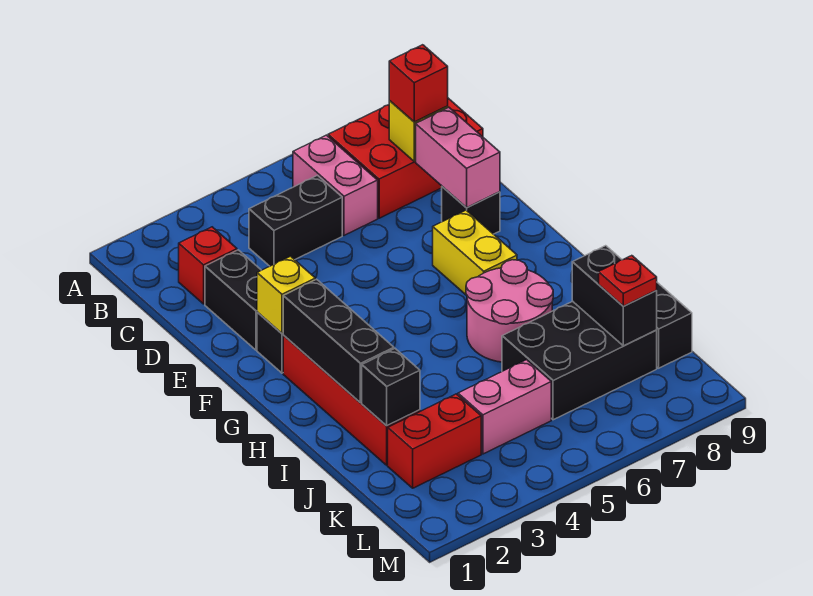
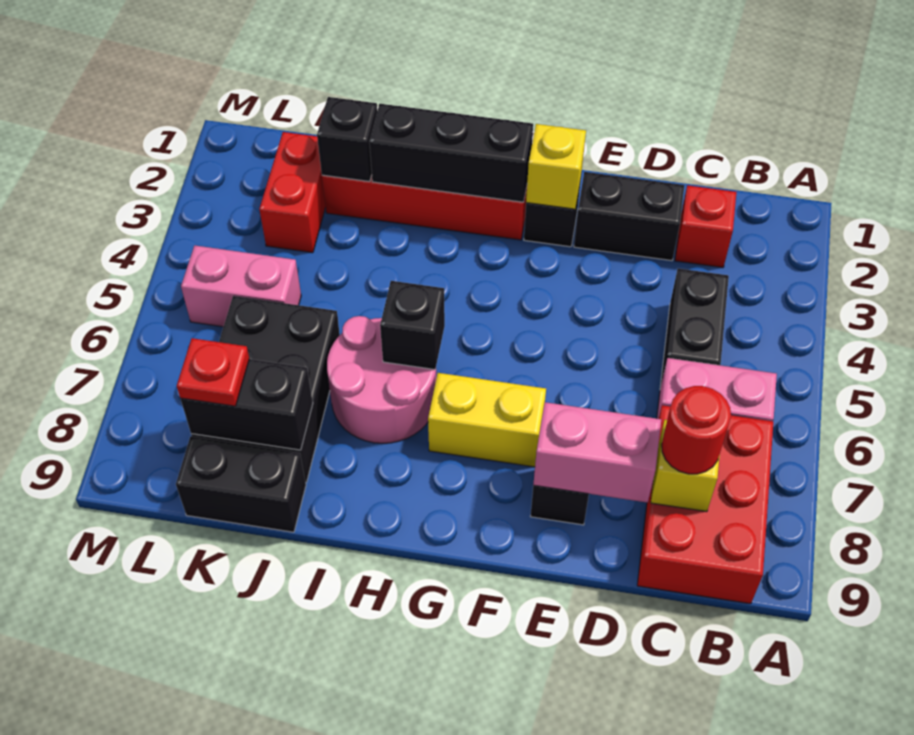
red brick C8 level 3 -> red round brick C8 level 3
none -> black brick H6 level 2
pink brick K4:K5 level 1 -> pink brick K5:L5 level 1

